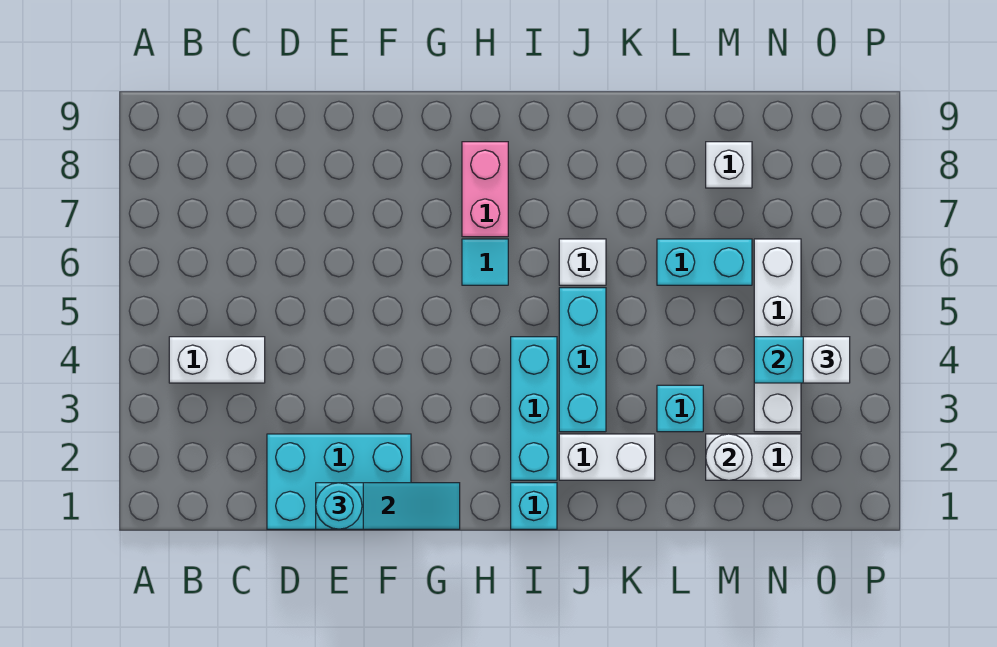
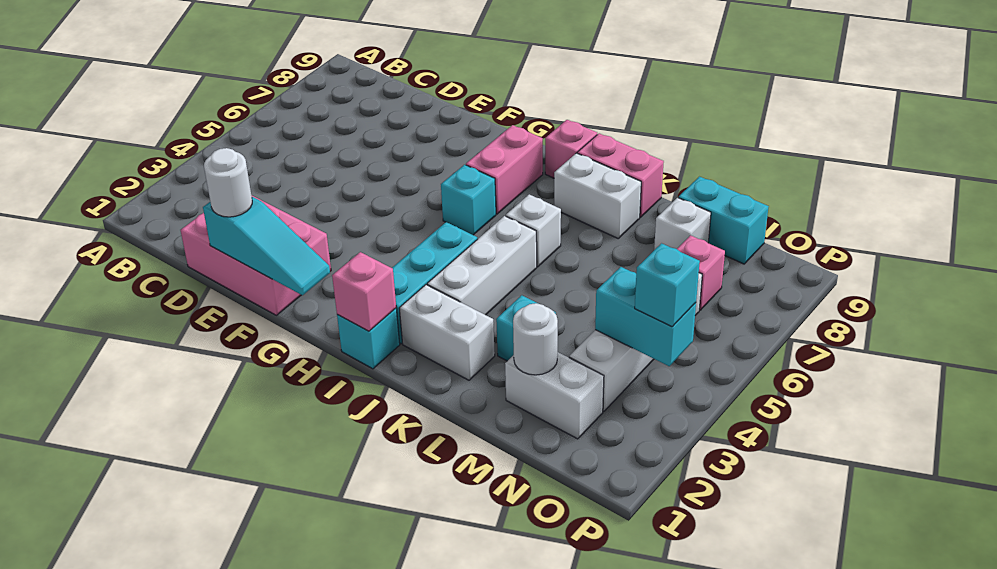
white brick B4:C4 level 1 -> white brick J8:K8 level 1
cyan brick D1:F2 level 1 -> pink brick D1:F2 level 1
cyan round brick E1 level 3 -> white round brick E1 level 3
cyan tile H6 level 1 -> cyan brick H6 level 1
none -> pink brick I1 level 2
none -> pink brick I9 level 1
cyan brick J3:J5 level 1 -> white brick J3:J5 level 1
none -> pink brick J9:K9 level 1
cyan brick L6:M6 level 1 -> cyan brick M9:N9 level 1
none -> pink brick N7 level 1
white brick O4 level 3 -> cyan brick O4 level 3

